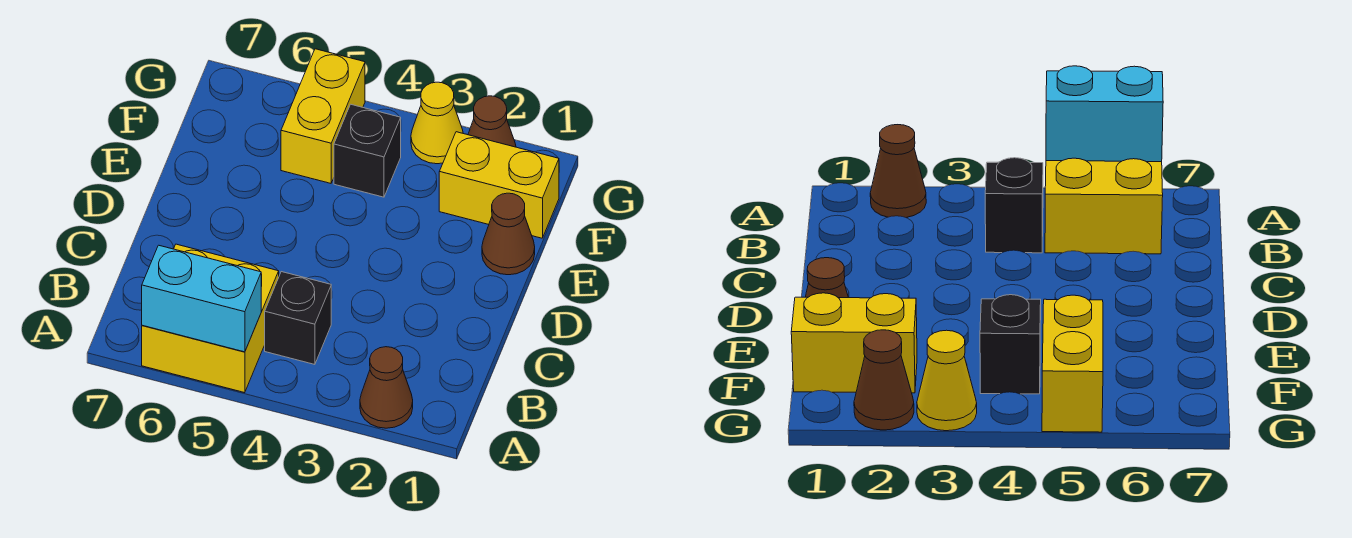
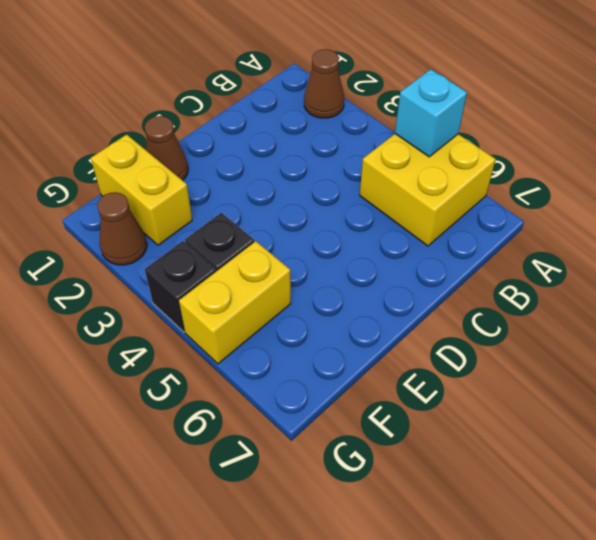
cyan brick A5:A6 level 2 -> cyan brick A5 level 2
black brick B4 level 1 -> black brick G4 level 1
yellow cone G3 level 1 -> none

